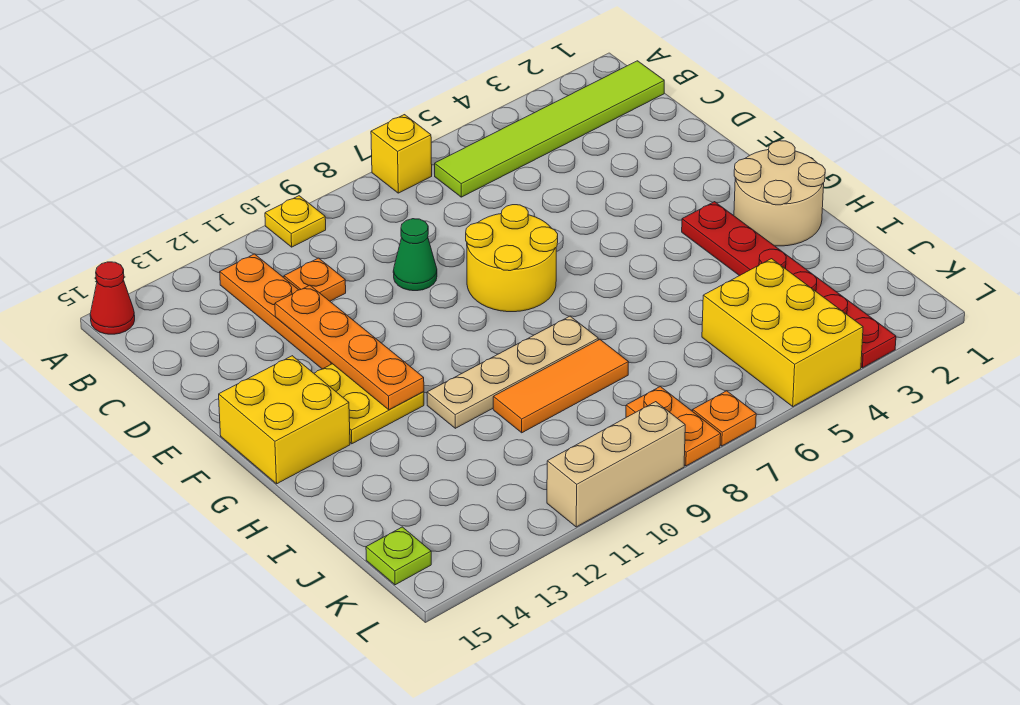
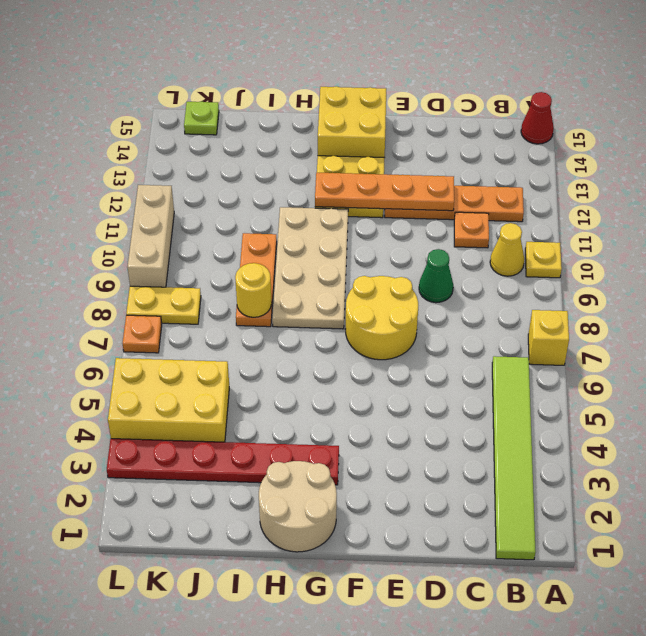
none -> yellow cone B10 level 1
tan plate H8:H11 level 1 -> tan plate G8:H11 level 1
orange tile I8:I10 level 1 -> orange plate I8:I10 level 1
none -> yellow round brick I8 level 2
orange plate K8:L8 level 1 -> yellow plate K8:L8 level 1

